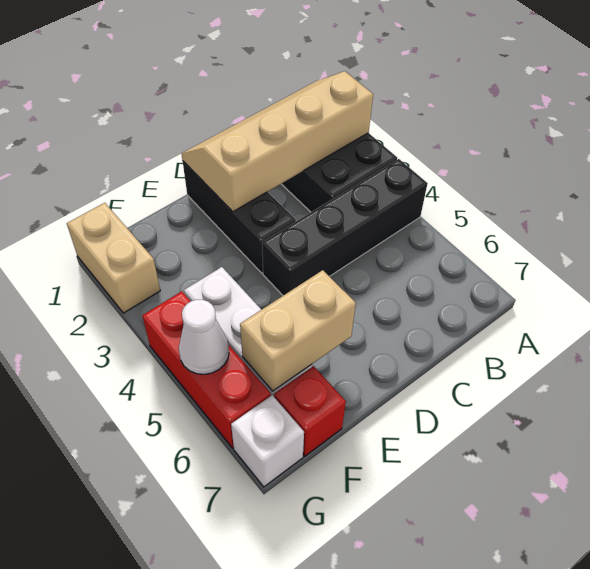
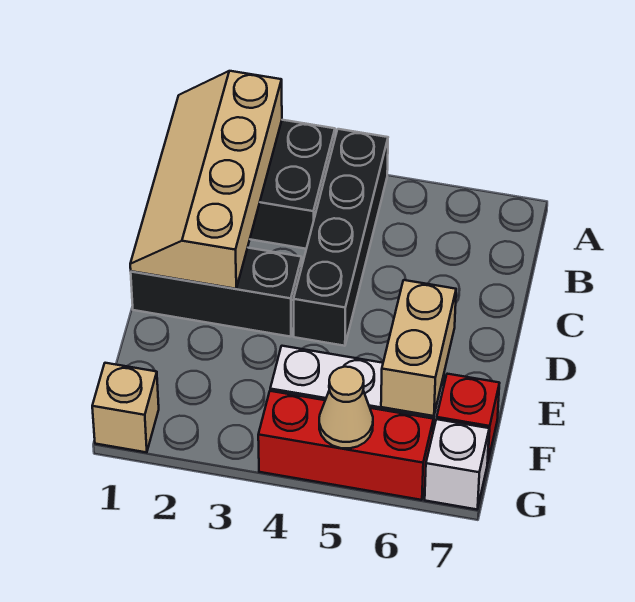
tan brick G1:G2 level 1 -> tan brick G1 level 1
white cone G5 level 2 -> tan cone G5 level 2

